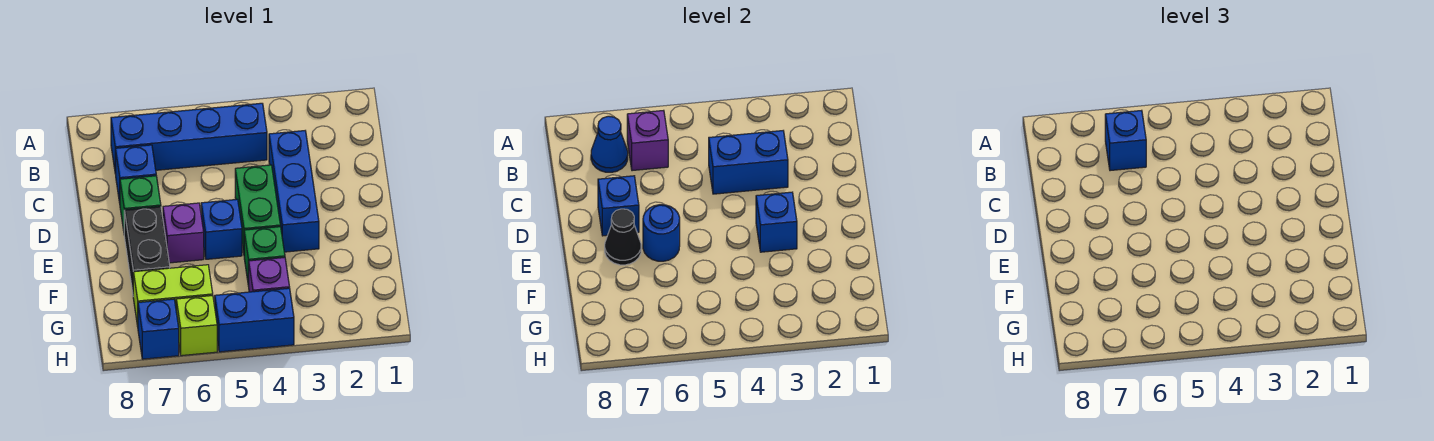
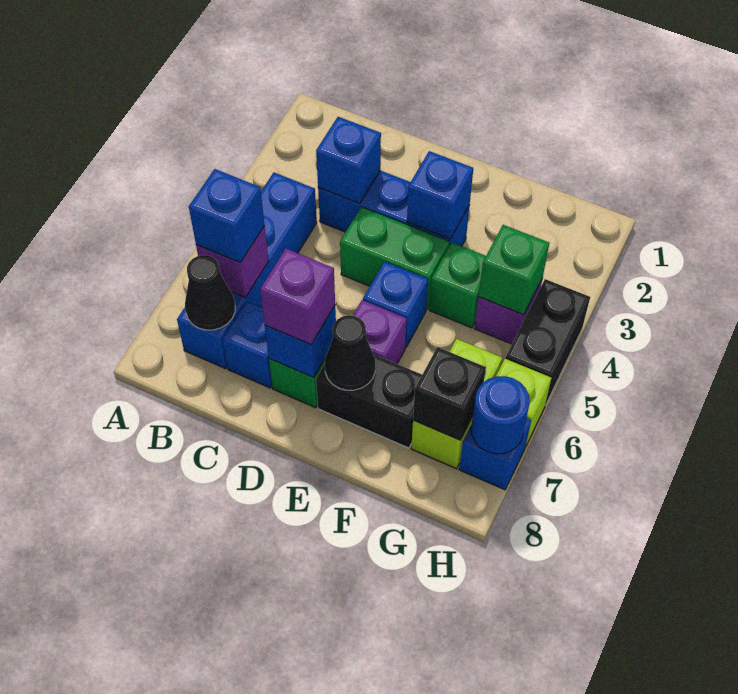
blue cone B7 level 2 -> black cone B7 level 2
blue brick C3:C4 level 2 -> blue brick C3 level 2
none -> purple brick D7 level 3
blue round brick E6 level 2 -> blue round brick H7 level 2
none -> green brick G4 level 2
none -> black brick G7 level 2
blue brick H4:H5 level 1 -> black brick H4:H5 level 1

